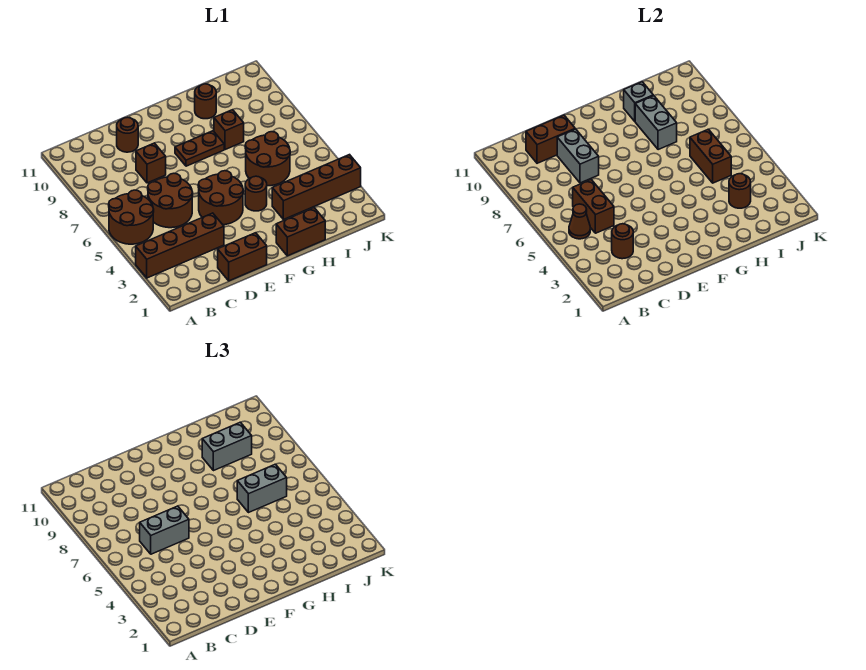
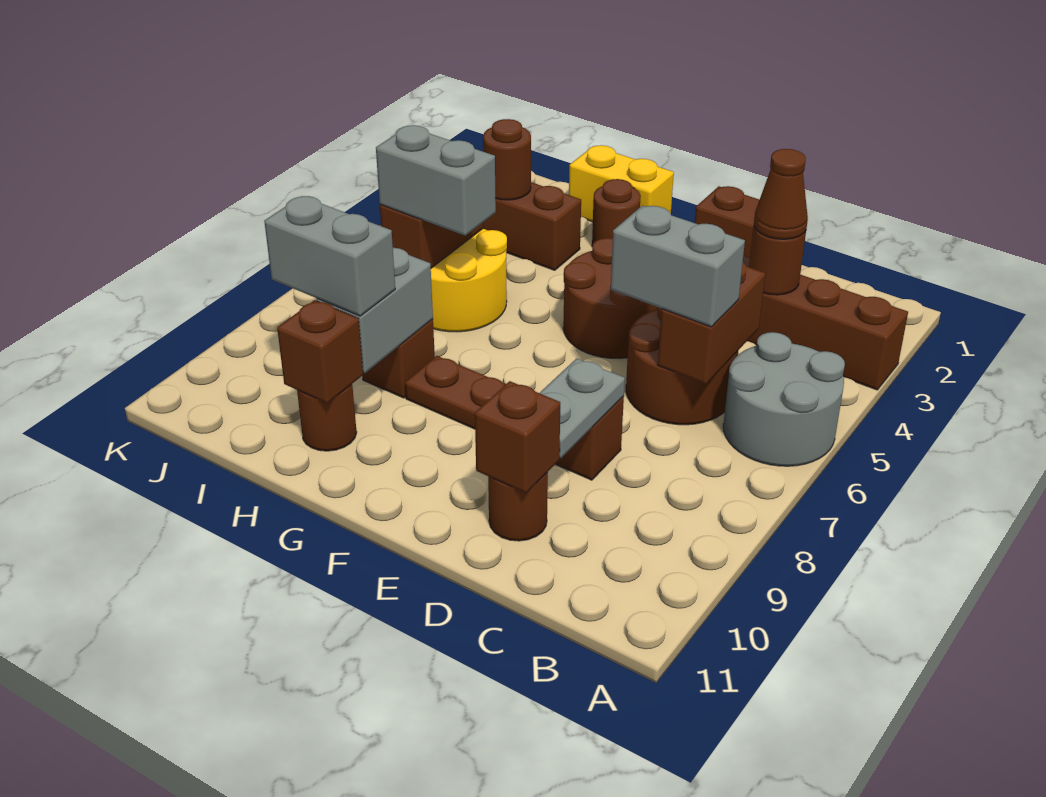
brown round brick A5:B6 level 1 -> grey round brick A5:B6 level 1
brown cone B5 level 2 -> brown cone C3 level 3
brown brick C10:D10 level 2 -> brown brick D10 level 2
grey brick D8:D9 level 2 -> grey plate D8:D9 level 2
brown brick G1:H1 level 1 -> yellow brick G1:H1 level 1
brown round brick G4 level 1 -> brown round brick G2 level 1
brown round brick H5:I6 level 1 -> yellow round brick H5:I6 level 1
grey brick H10 level 2 -> brown brick H10 level 2

